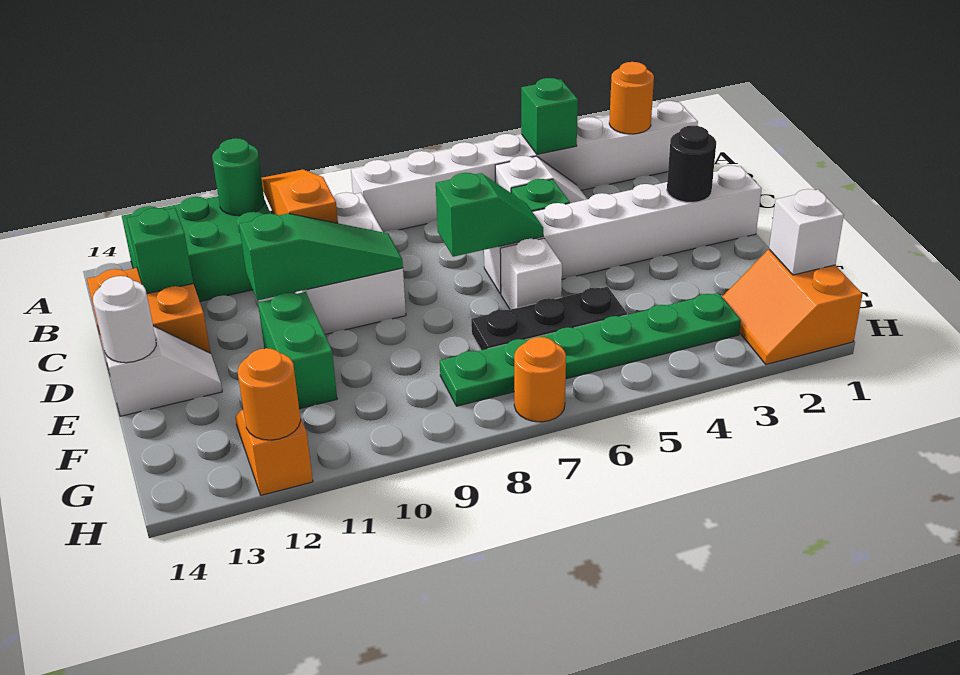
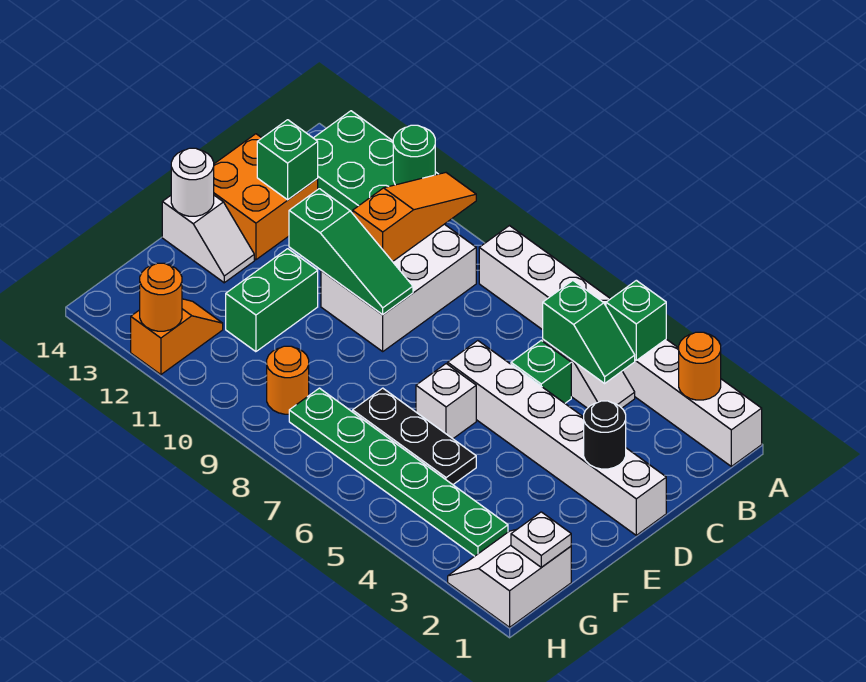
green slope D6:D7 level 2 top 7 -> green slope B4:B5 level 2 top 5
orange slope G1:H2 level 1 top 1 -> white slope G1:H2 level 1 top 1
white brick G1 level 2 -> white plate G1 level 2
orange round brick H7 level 1 -> orange round brick G9 level 1

